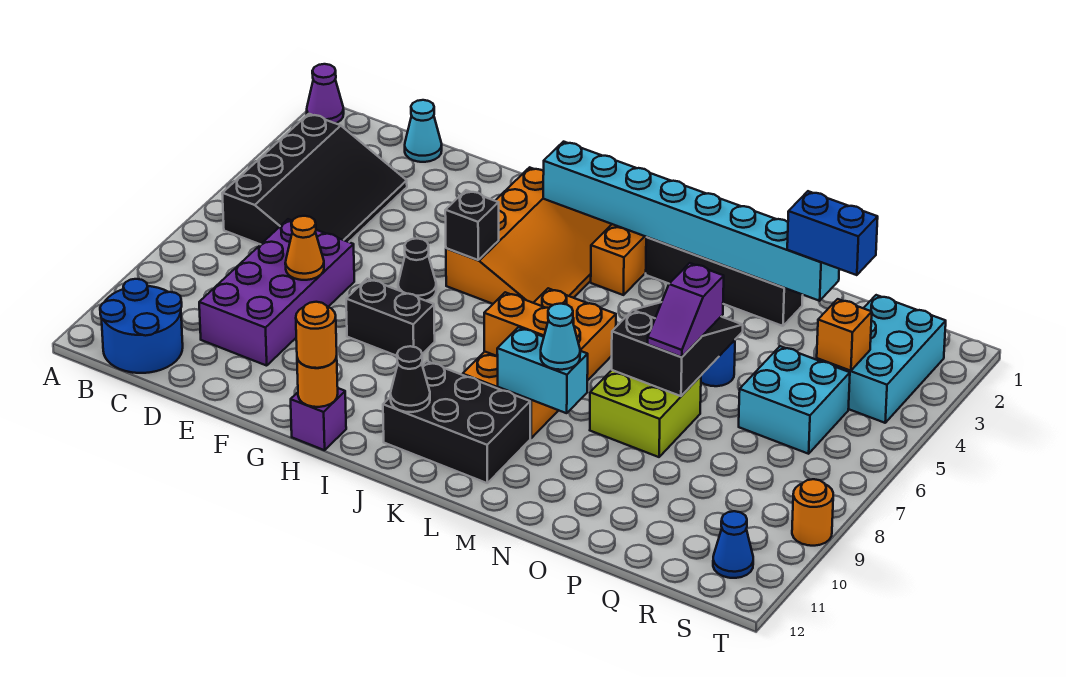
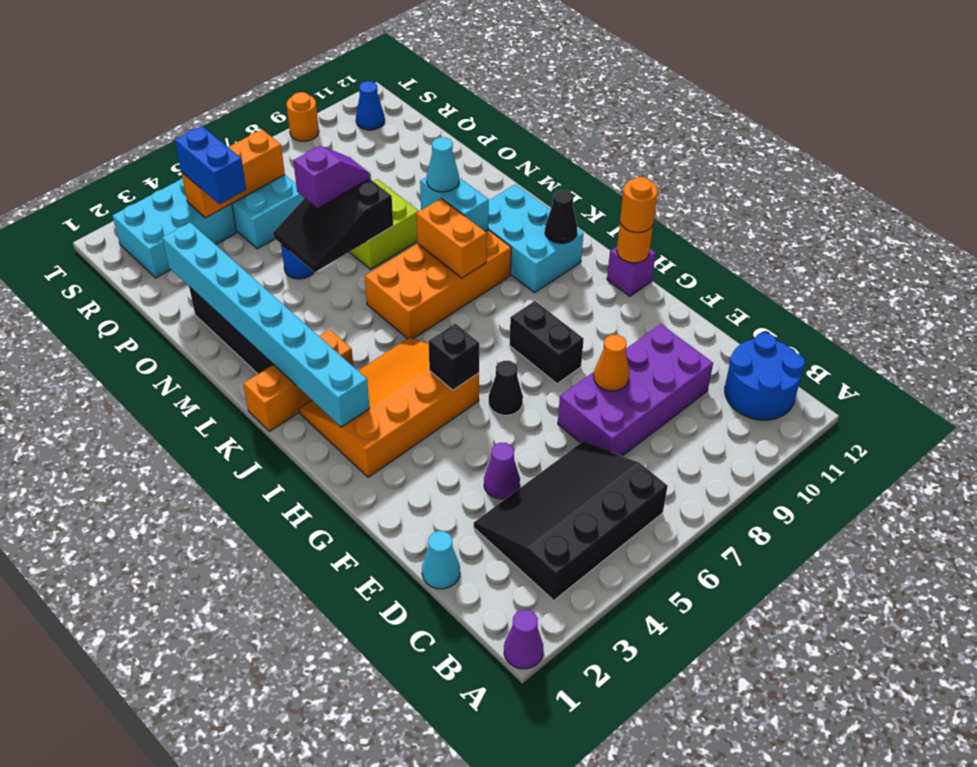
none -> purple cone E4 level 1
black brick J10:L11 level 1 -> cyan brick J10:L11 level 1
blue brick P2:Q2 level 3 -> blue brick Q4:R4 level 3
orange brick R4 level 2 -> orange brick R4:R6 level 2

